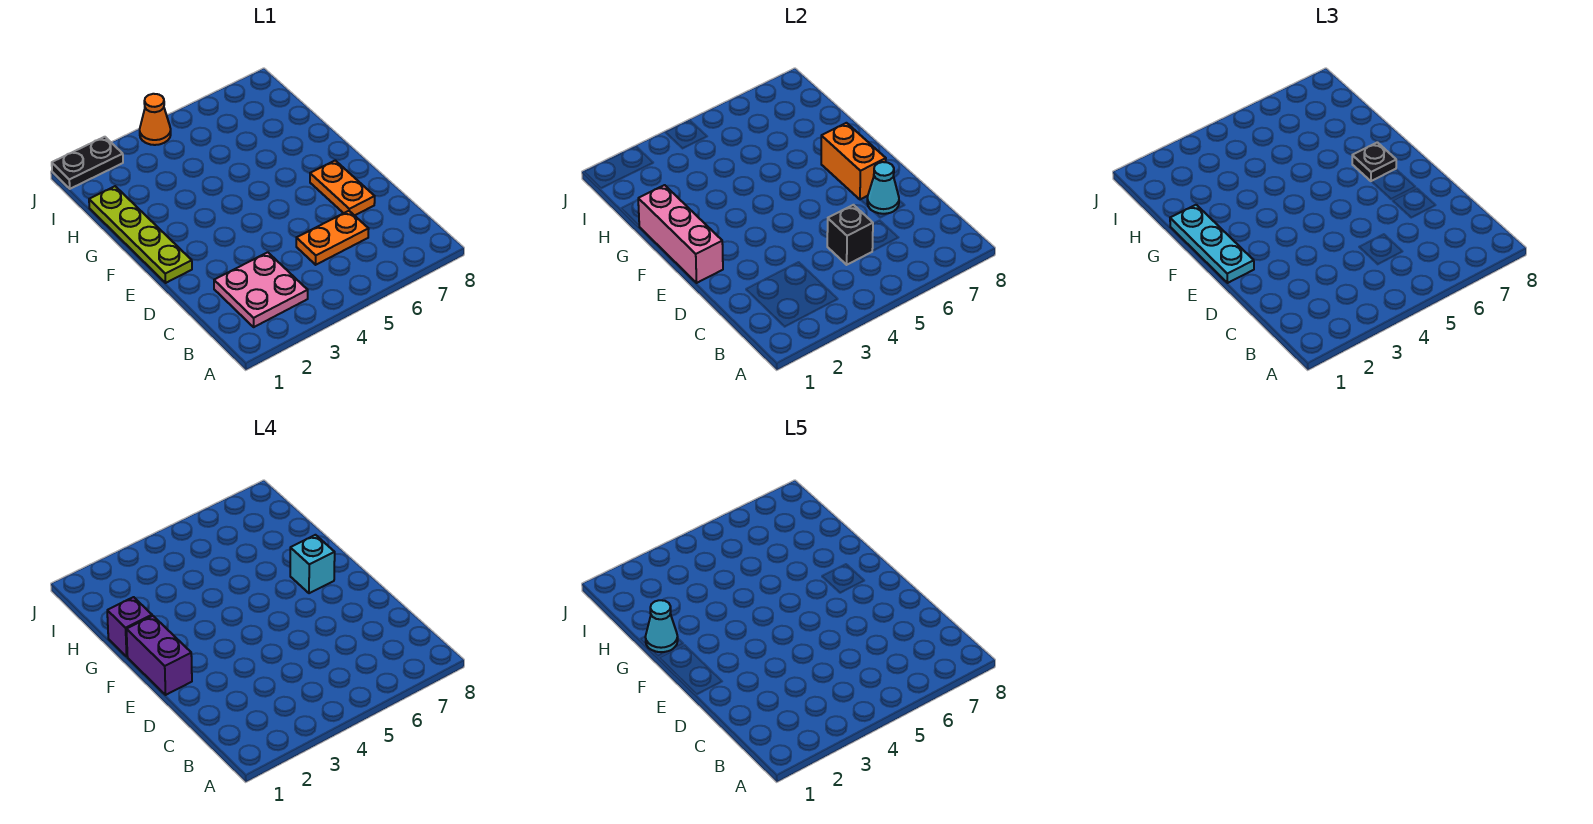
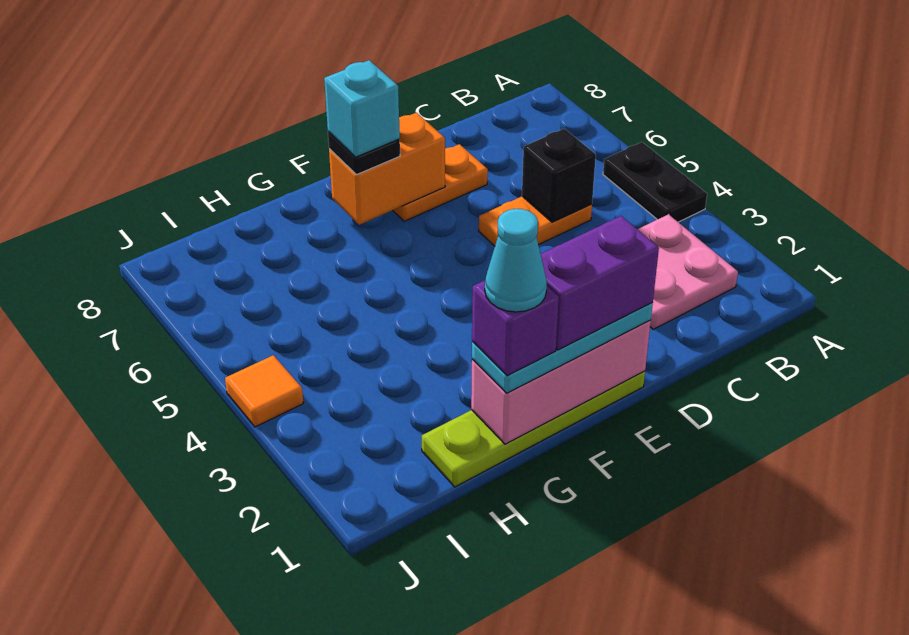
orange plate C5:C6 level 1 -> orange plate C5:D5 level 1
cyan cone D7 level 2 -> none
black plate J1:J2 level 1 -> black plate A4:A5 level 1
orange cone J4 level 1 -> orange tile J4 level 1

